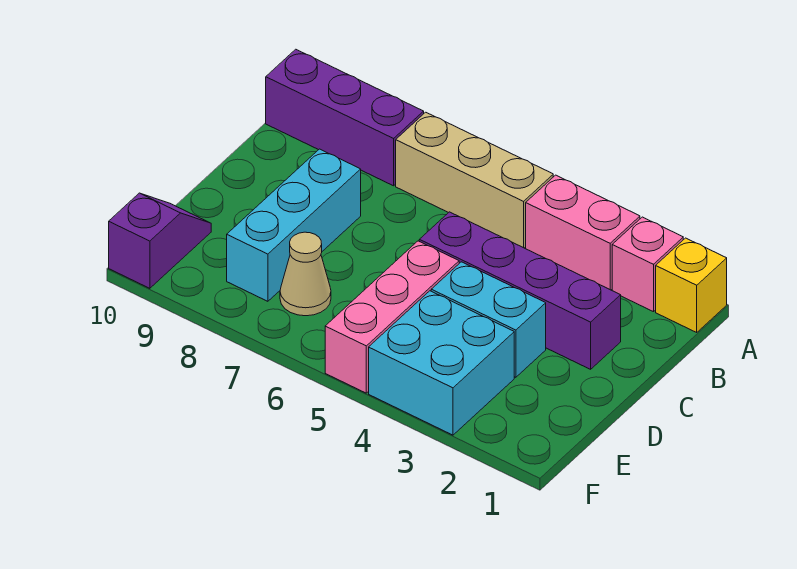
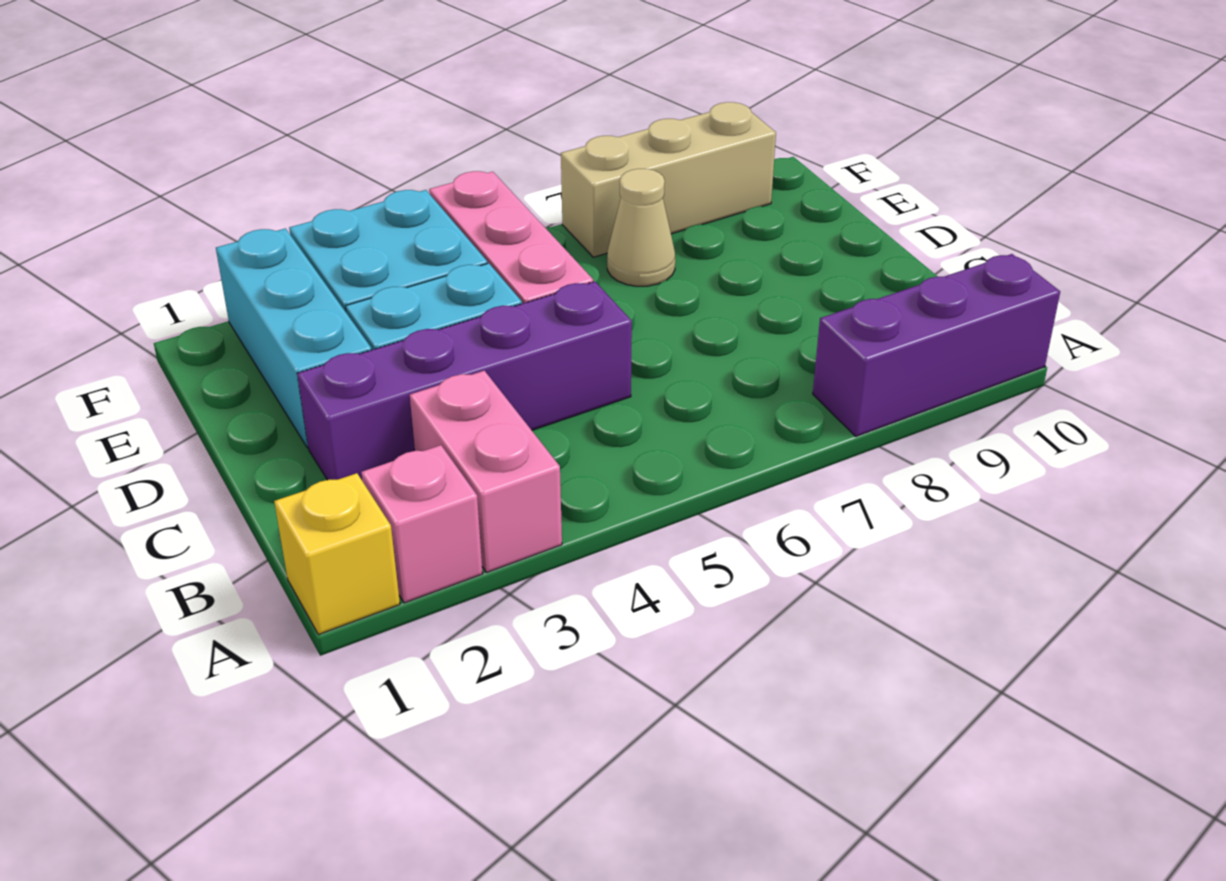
pink brick A3:A4 level 1 -> pink brick A3:B3 level 1
tan brick A5:A7 level 1 -> tan brick F7:F9 level 1
cyan brick C8:E8 level 1 -> cyan brick D2:F2 level 1
purple slope E10:F10 level 1 top F -> none

